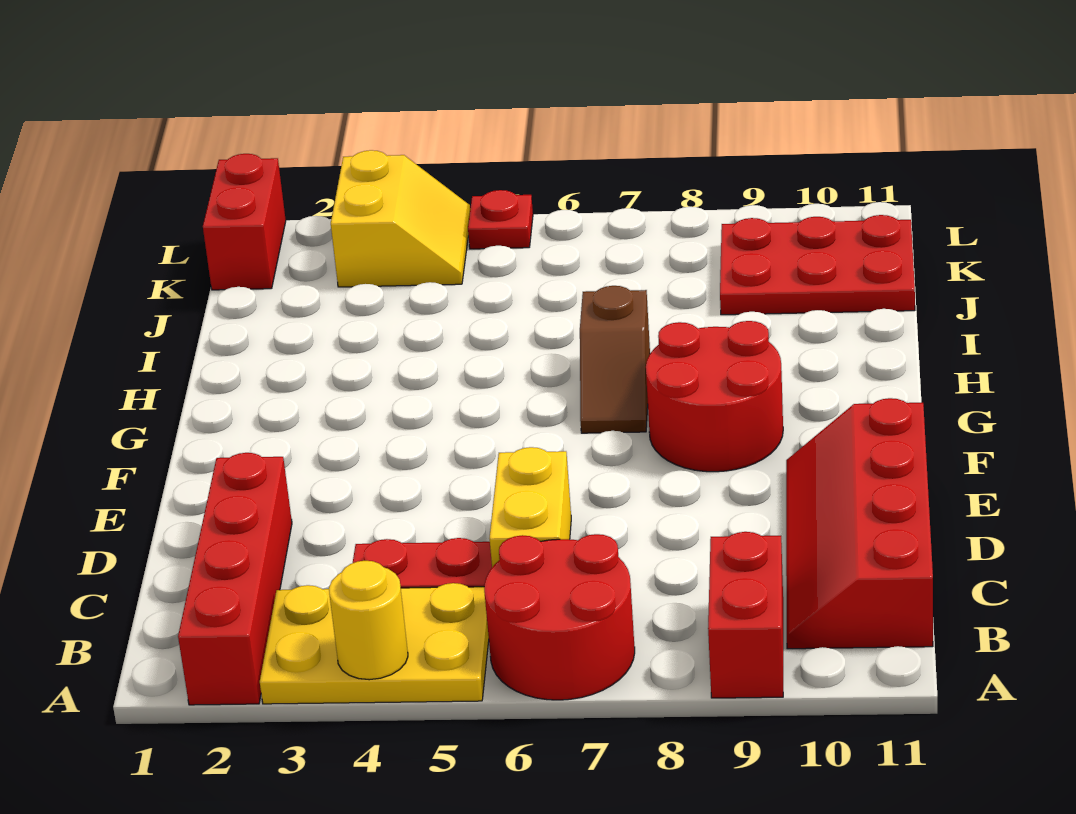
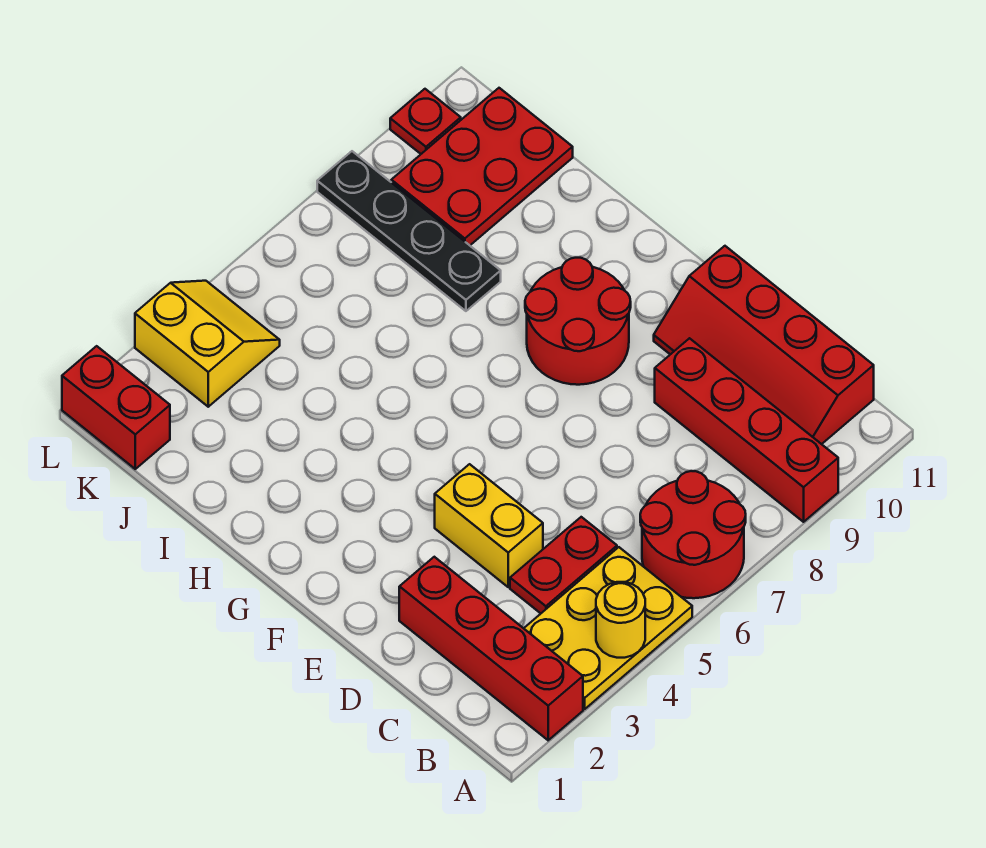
red brick A9:B9 level 1 -> red brick A9:D9 level 1
yellow brick C6:D6 level 1 -> yellow brick D4:E4 level 1
brown slope G7:H7 level 1 top H -> none
none -> black plate I8:L8 level 1
red plate L5 level 1 -> red plate L10 level 1

